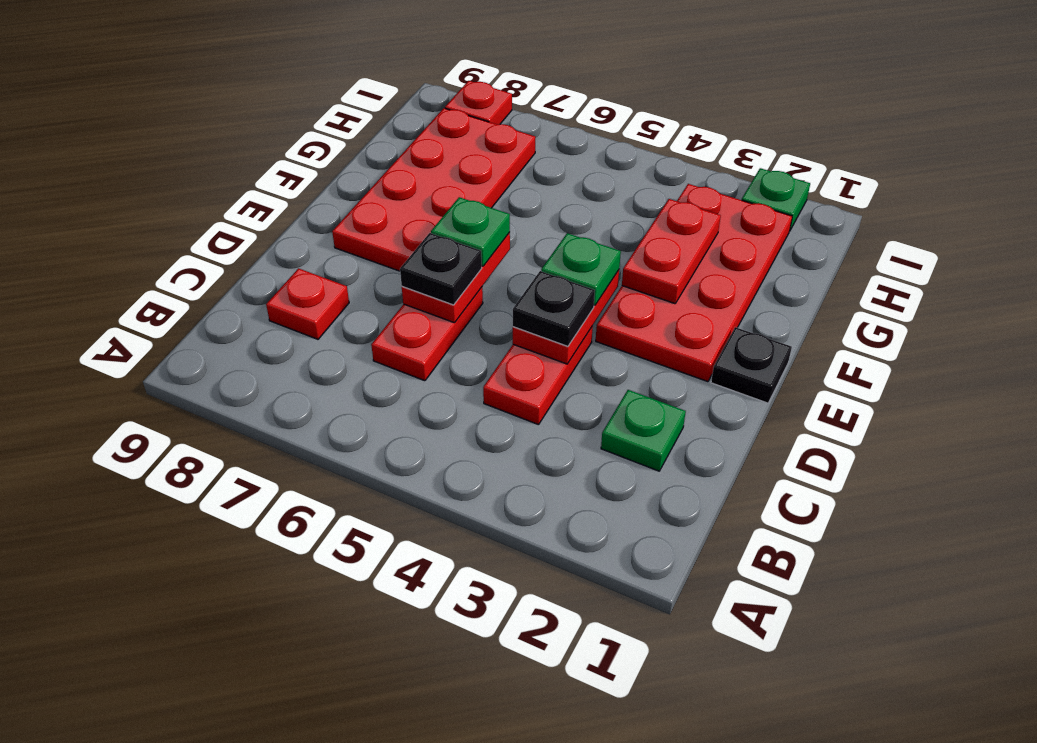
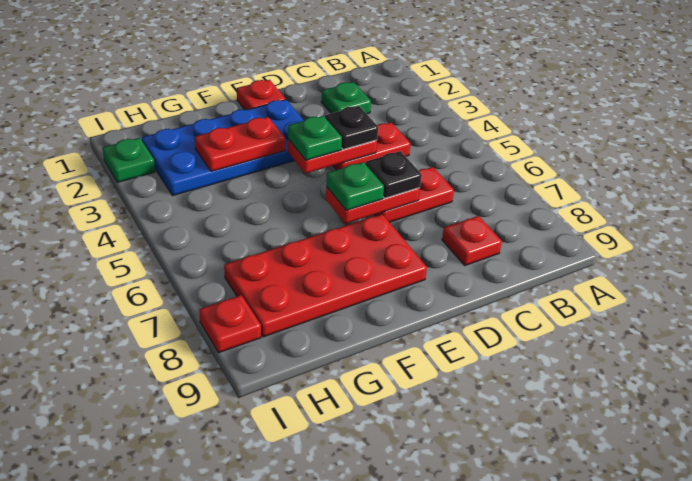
black plate E1 level 1 -> red plate E1 level 1
red plate E2:H3 level 1 -> blue plate E2:H3 level 1

